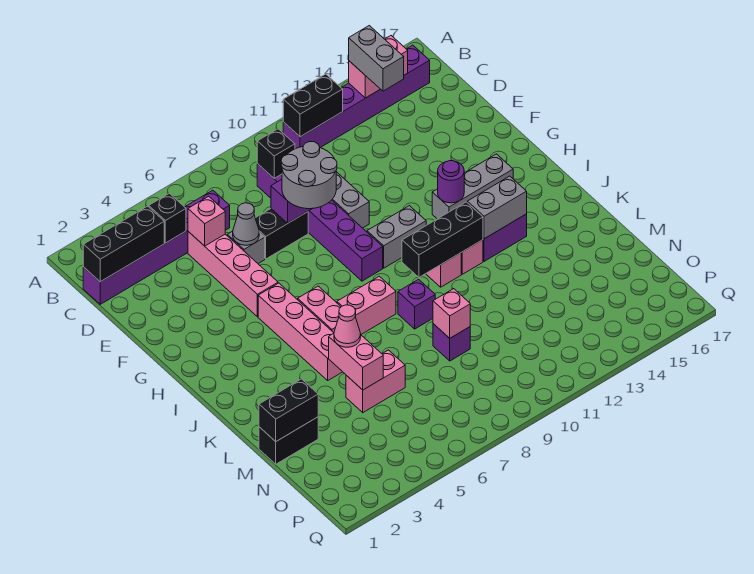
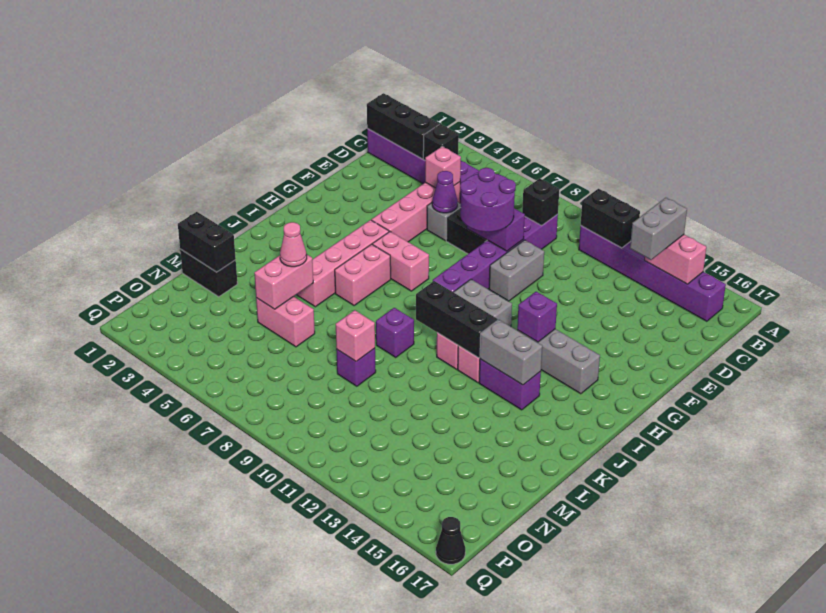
grey cone E6 level 2 -> purple cone E6 level 2
grey round brick E8:F9 level 3 -> purple round brick E8:F9 level 3
purple round brick H13 level 2 -> purple brick H13 level 2
pink brick J7:J8 level 1 -> pink brick H6:H7 level 1
none -> black cone Q17 level 1

